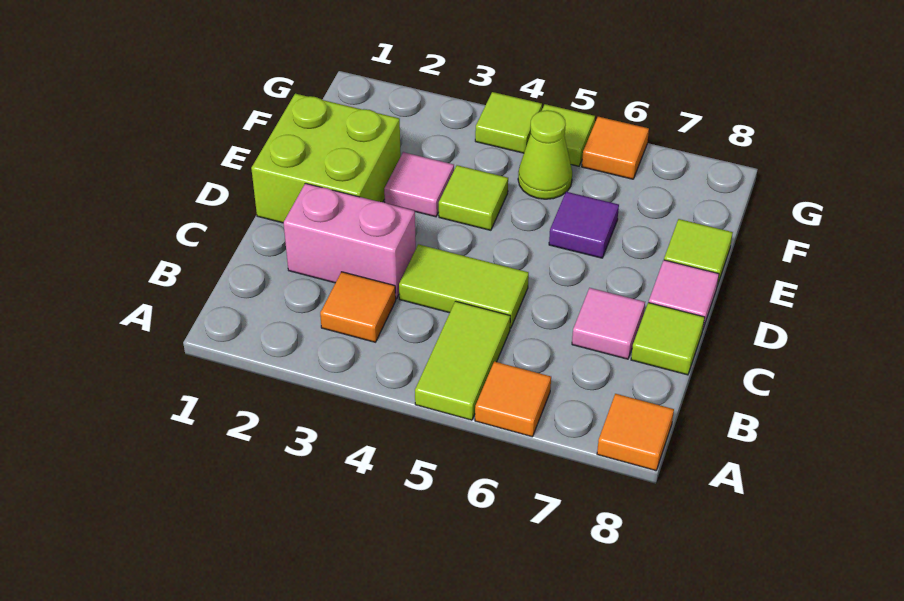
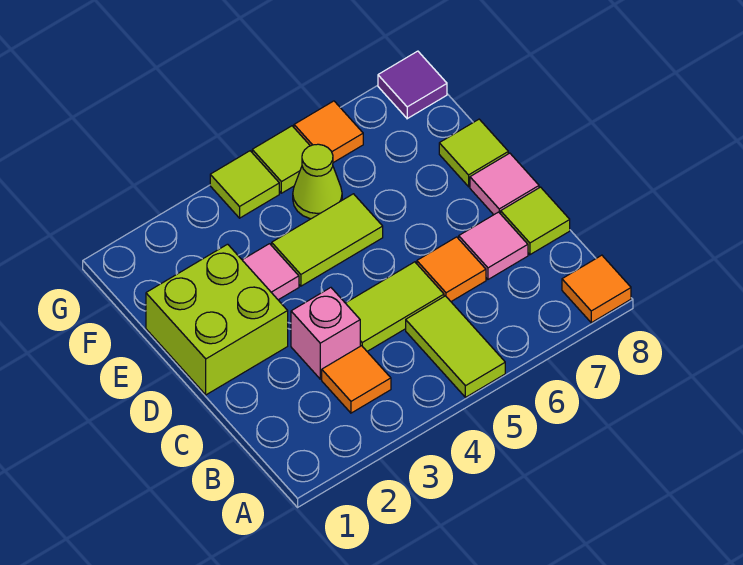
orange tile A6 level 1 -> orange tile C6 level 1
pink brick C2:C3 level 1 -> pink brick C3 level 1
lime tile E4 level 1 -> lime tile E4:E5 level 1
purple tile E6 level 1 -> purple tile G8 level 1

